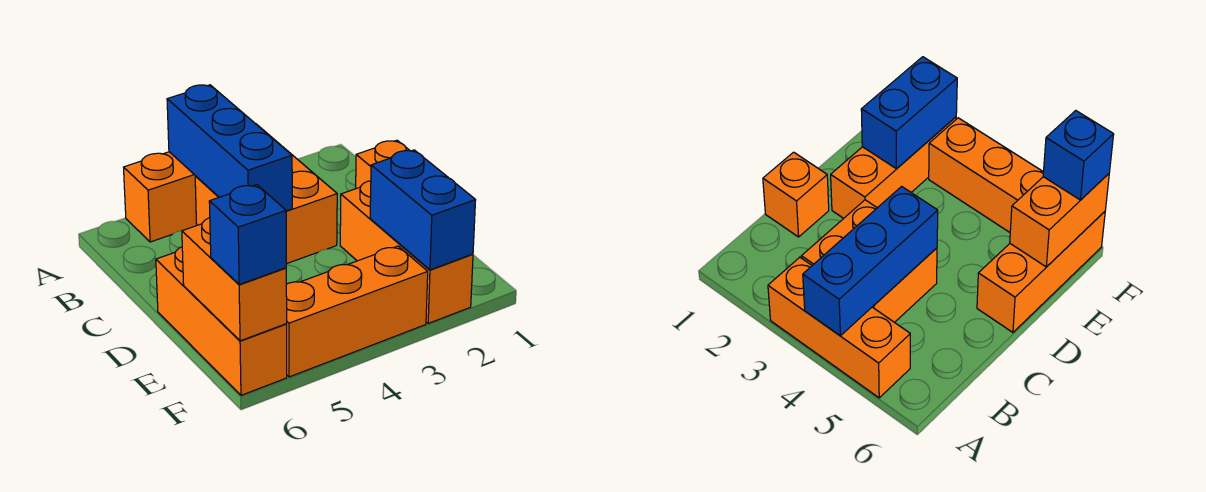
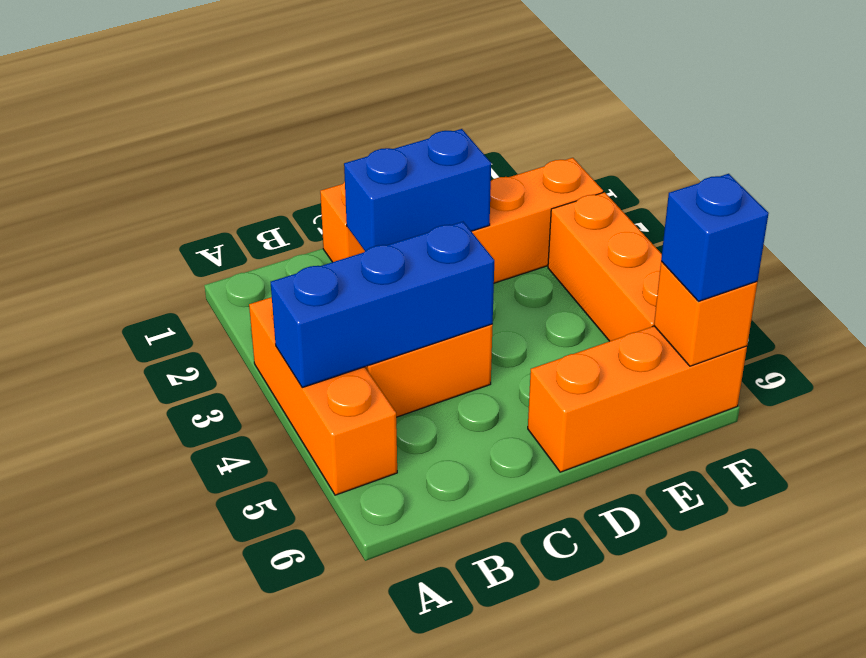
blue brick E2:F2 level 2 -> blue brick C2:D2 level 2
orange brick E6:F6 level 2 -> orange brick F6 level 2

